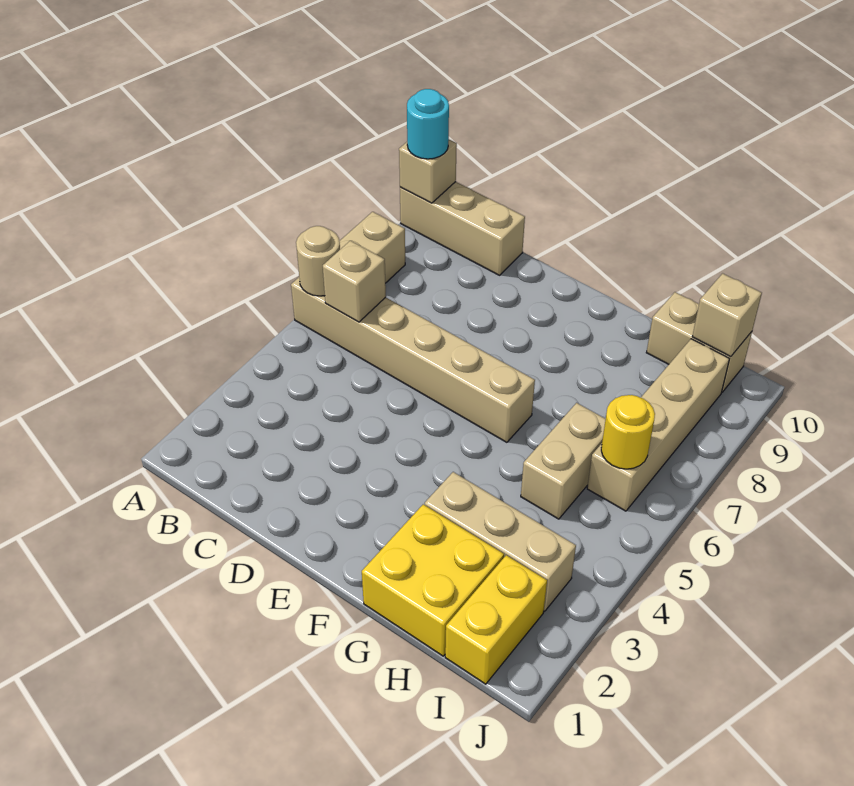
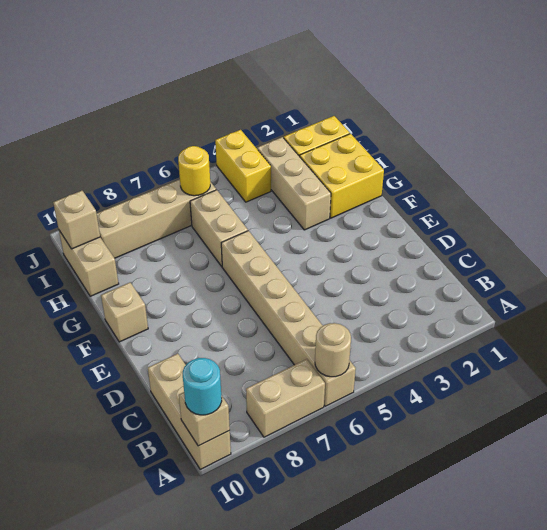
tan brick B6 level 2 -> tan brick F10 level 1
tan brick H5:H6 level 1 -> tan brick G6:H6 level 1
none -> yellow brick I4:J4 level 1

